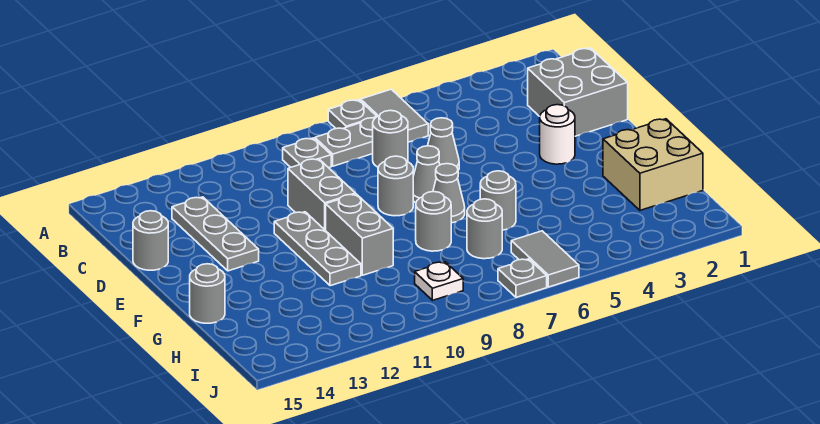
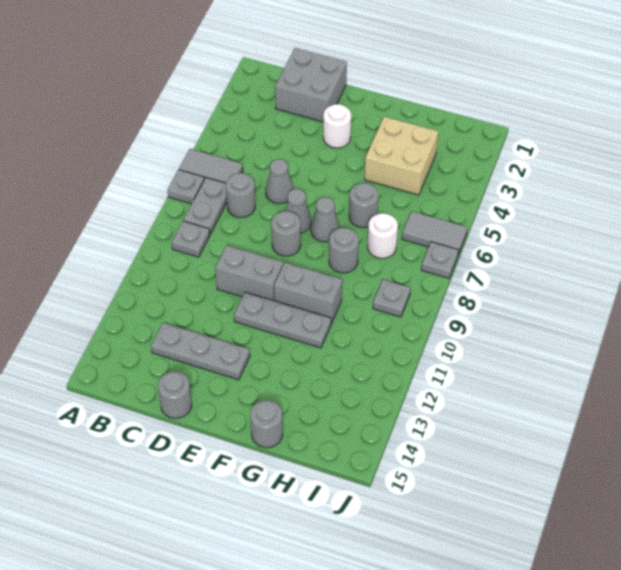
tan brick G1:H2 level 1 -> tan brick G3:H4 level 1
grey round brick H7 level 1 -> white round brick H7 level 1
white plate I9 level 1 -> grey plate I9 level 1

